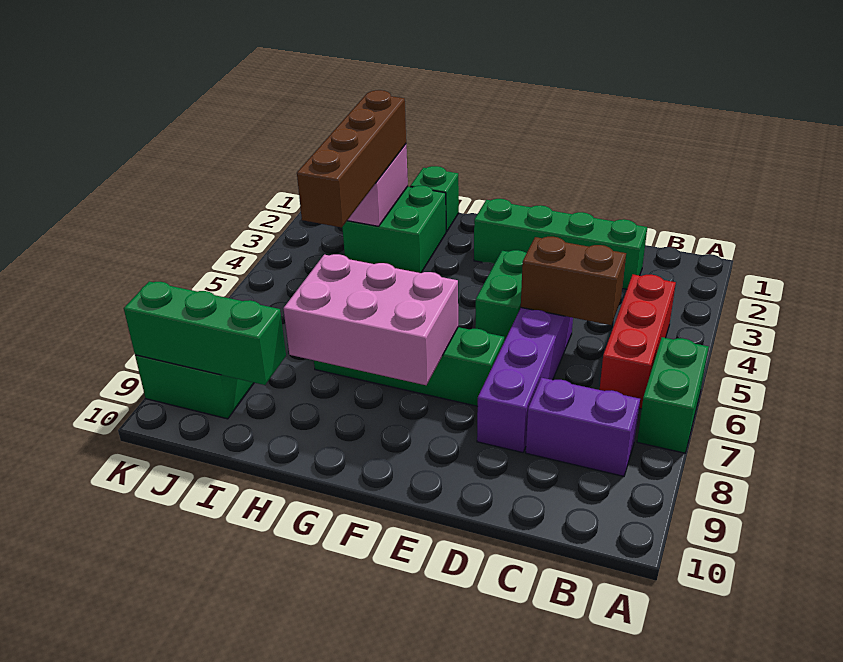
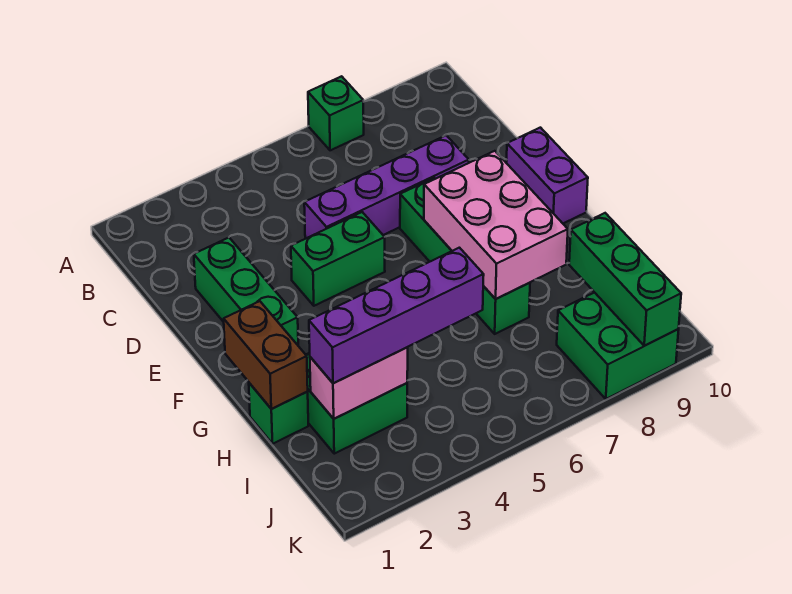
green brick A6:A7 level 1 -> green brick A7 level 1
red brick B4:B6 level 1 -> none
purple brick B8:C8 level 1 -> purple brick E10:F10 level 1
green brick C2:F2 level 1 -> green brick D2:F2 level 1
brown brick C5:D5 level 2 -> brown brick G1:H1 level 2
brown brick I2:I5 level 3 -> purple brick I2:I5 level 3

